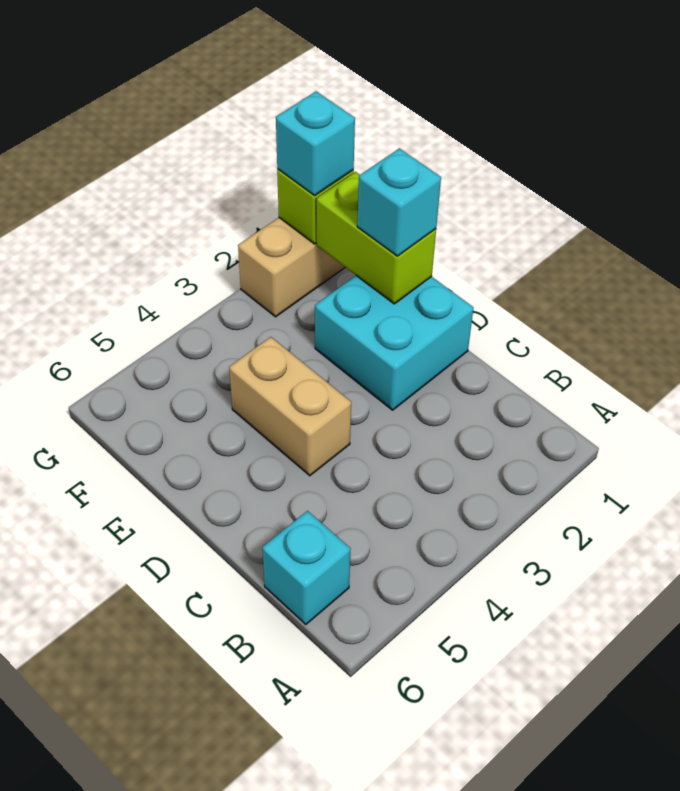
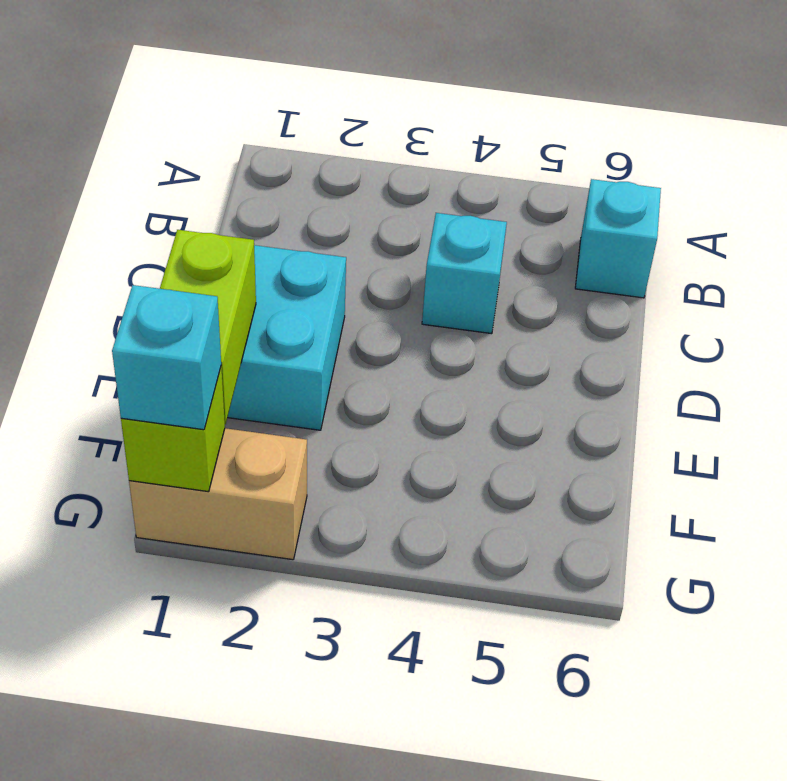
tan brick D4:E4 level 1 -> none
cyan brick E1 level 3 -> cyan brick C4 level 1

